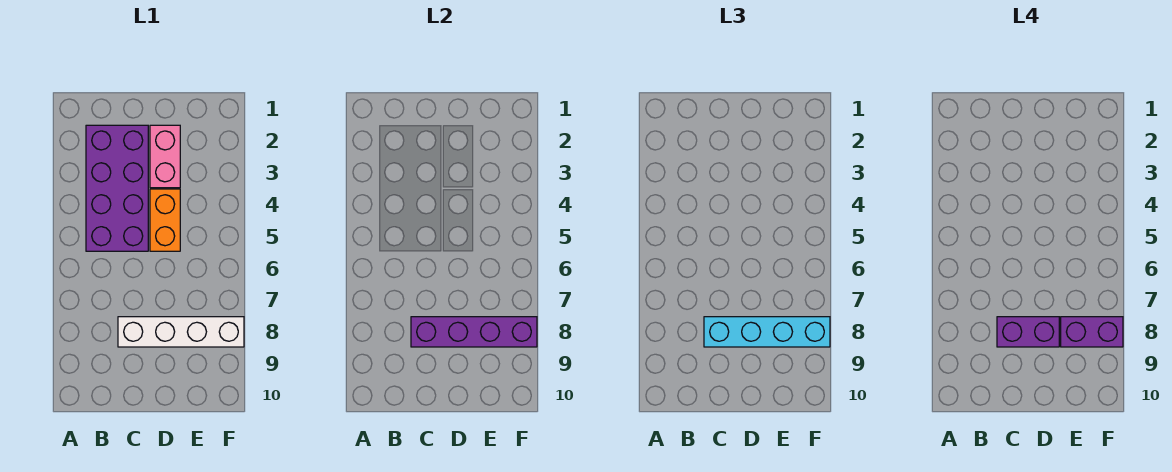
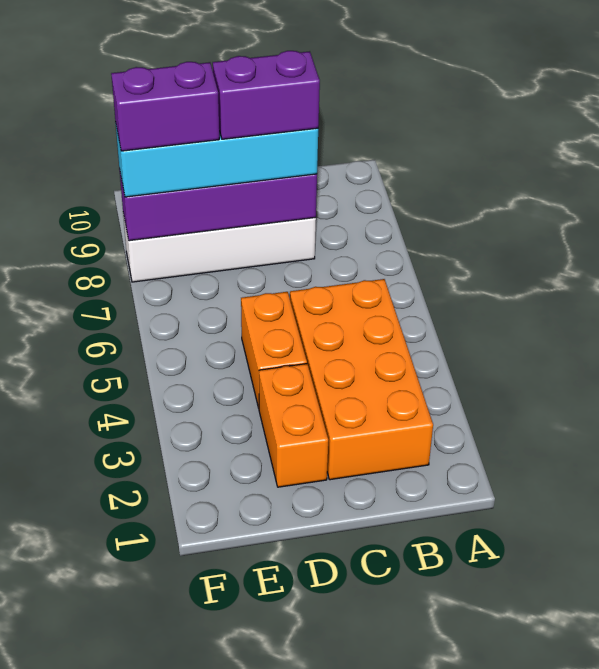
purple brick B2:C5 level 1 -> orange brick B2:C5 level 1
pink brick D2:D3 level 1 -> orange brick D2:D3 level 1

